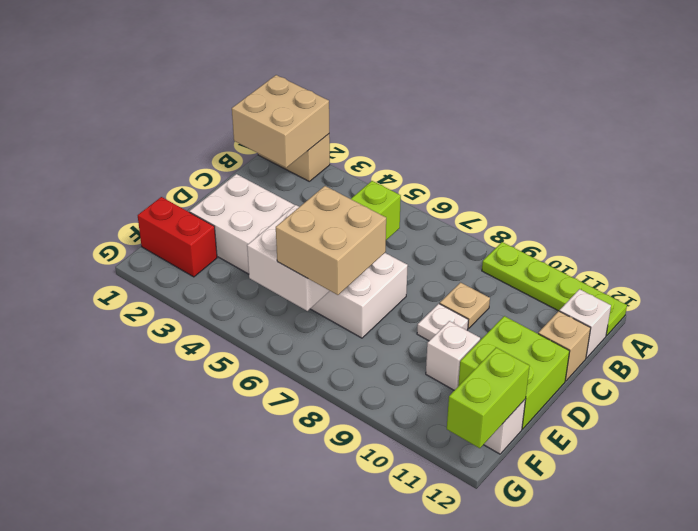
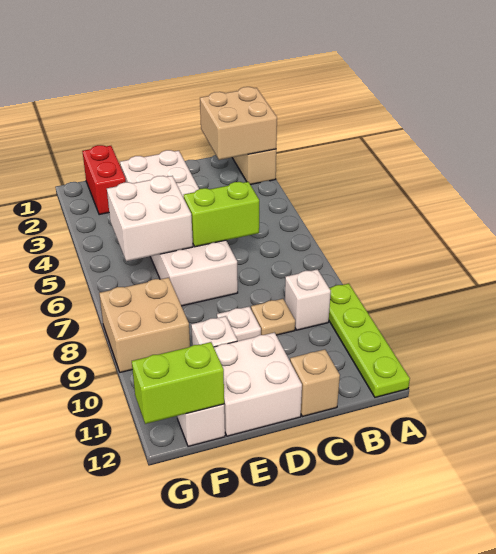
white brick B12 level 1 -> white brick B9 level 1
lime brick D11:E12 level 1 -> white brick D11:E12 level 1
tan brick E6:F7 level 3 -> tan brick F8:G9 level 1

